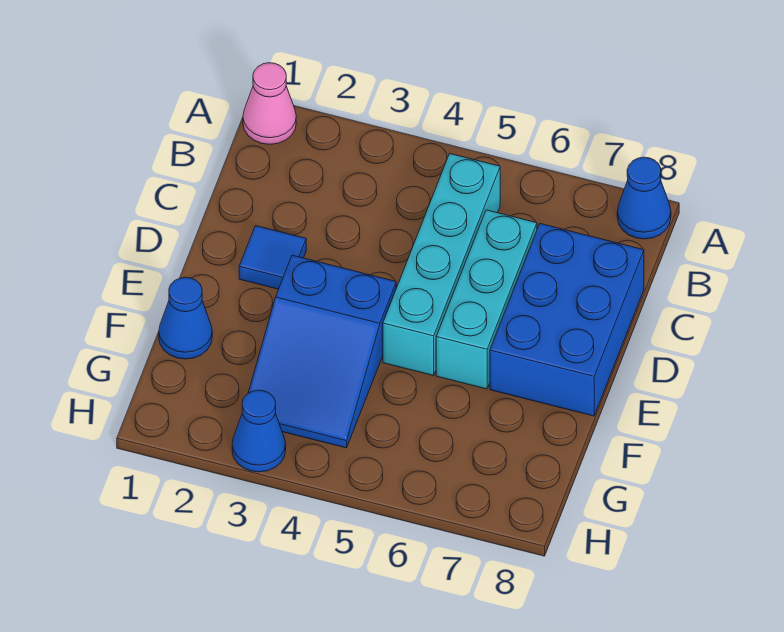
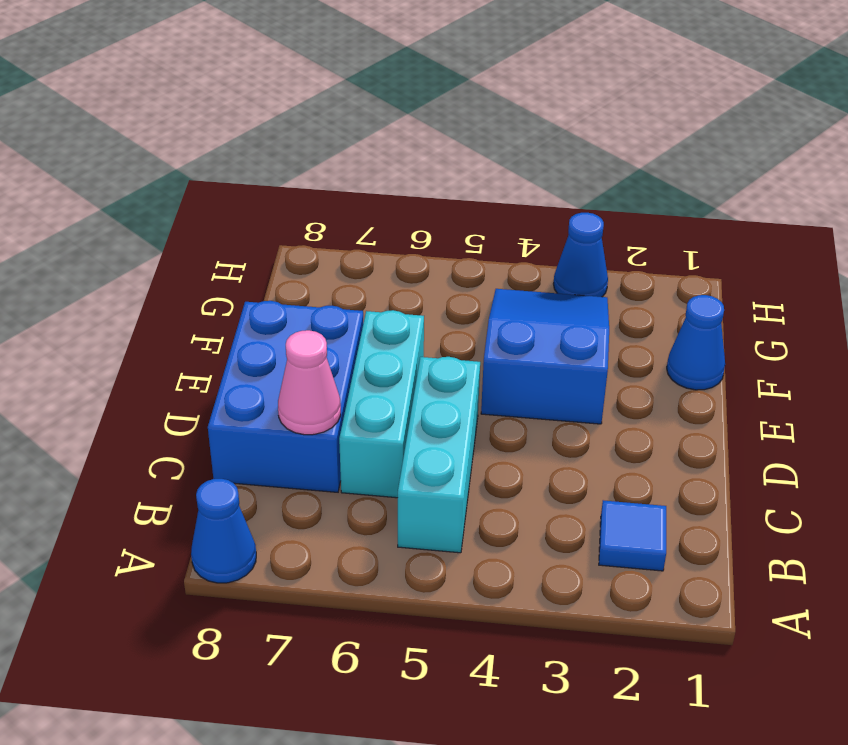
pink cone A1 level 1 -> pink cone C7 level 2
cyan brick B5:E5 level 1 -> cyan brick B5:D5 level 1
blue tile D2 level 1 -> blue tile B2 level 1

